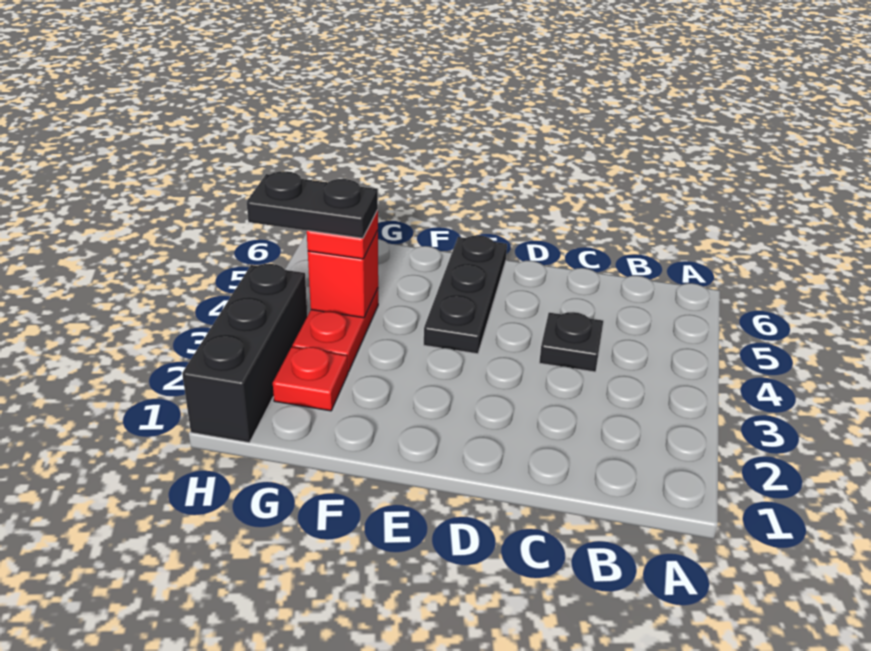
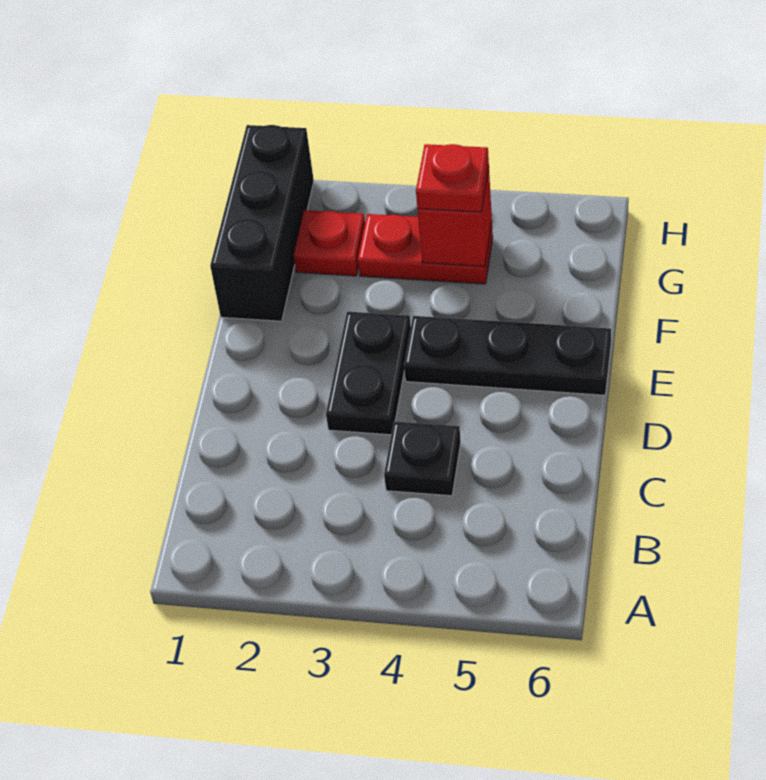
black plate G4:H4 level 4 -> black plate D3:E3 level 1
black brick H1:H3 level 1 -> black brick F1:H1 level 1

